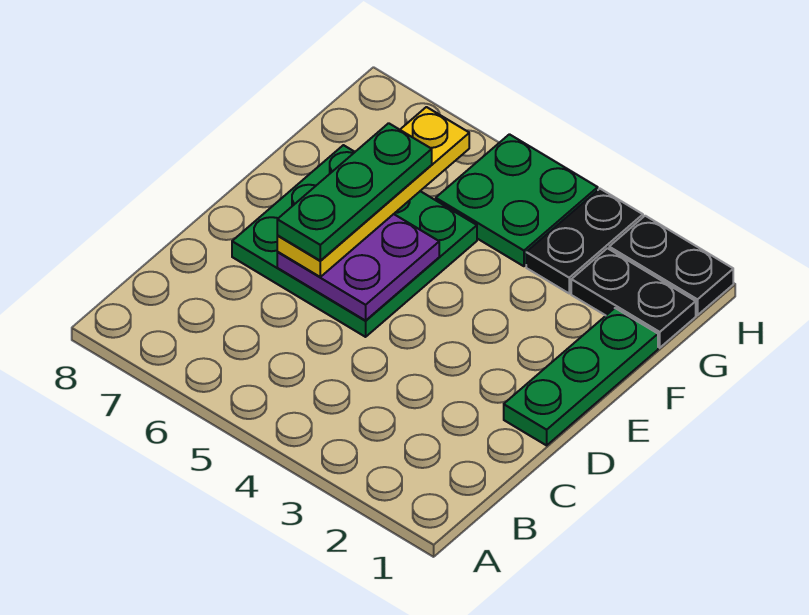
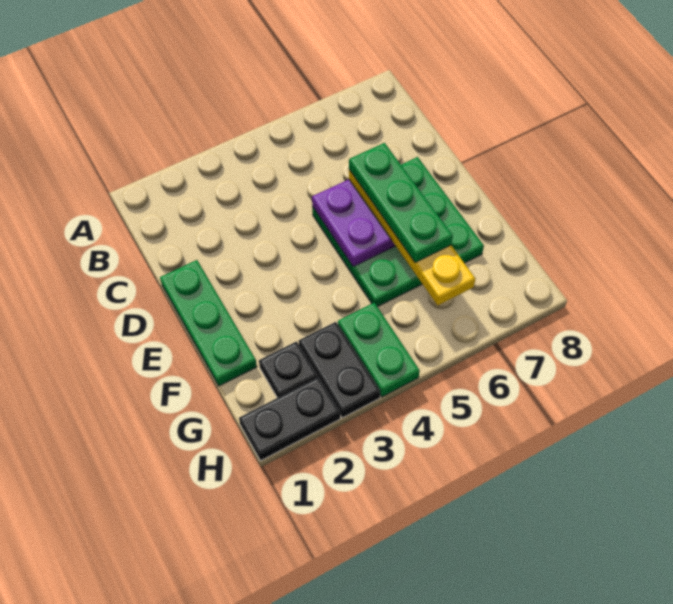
black plate G1:G2 level 1 -> black plate G2 level 1
green plate G4:H5 level 1 -> green plate G4:H4 level 1

